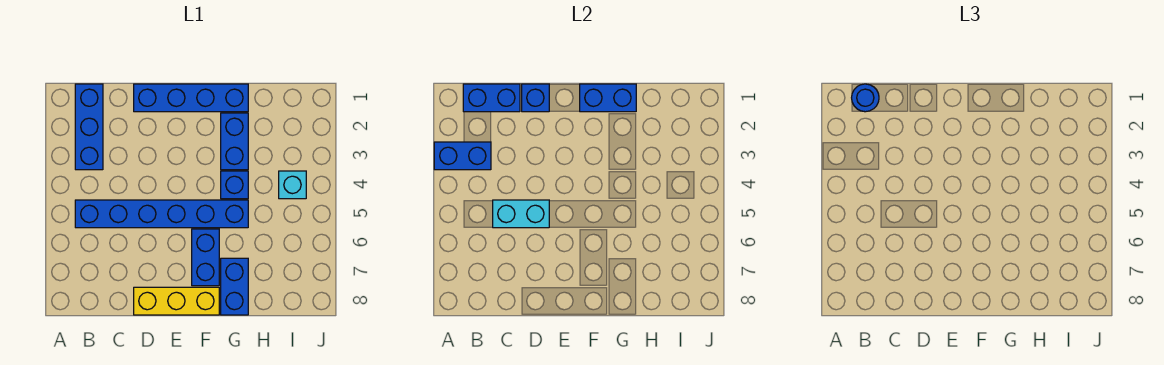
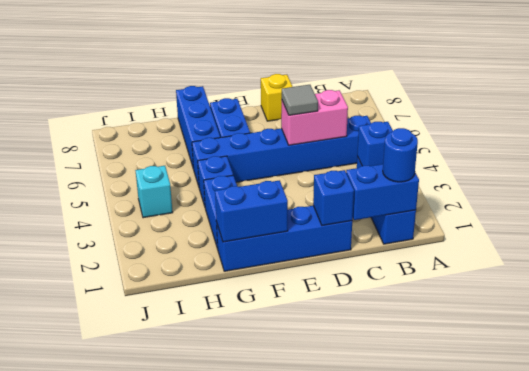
blue brick A3:B3 level 2 -> blue brick B3 level 2
cyan brick C5:D5 level 2 -> pink brick C5:D5 level 2
none -> grey tile D5 level 3
yellow brick D8:F8 level 1 -> yellow brick D8 level 1
blue brick G7:G8 level 1 -> blue brick G6:G8 level 1

